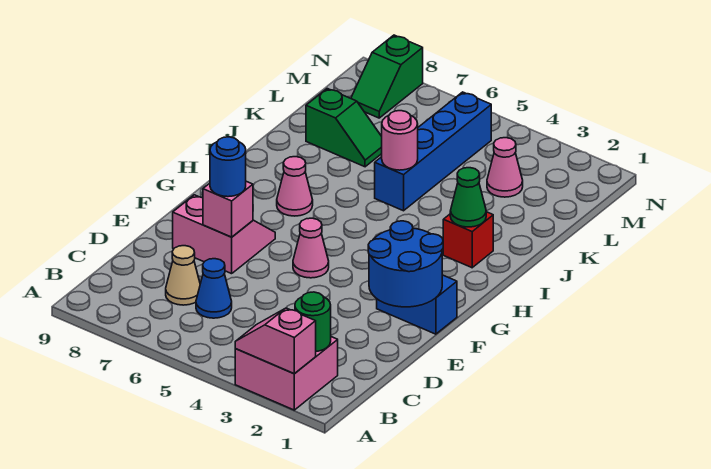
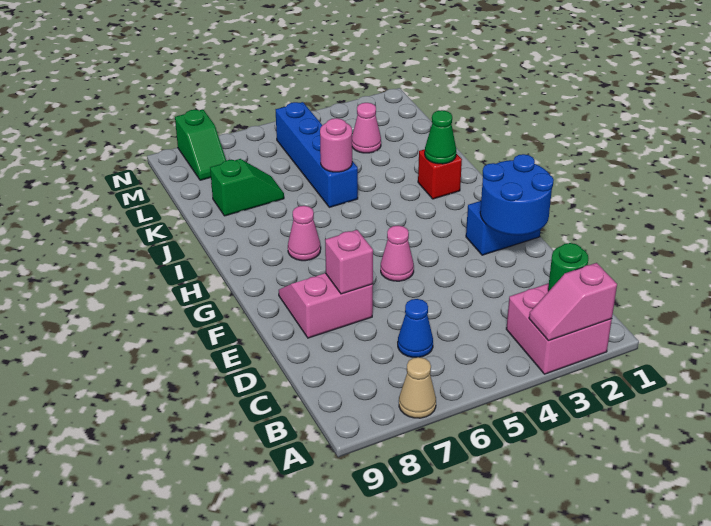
tan cone C7 level 1 -> tan cone A7 level 1
blue round brick E7 level 3 -> none

